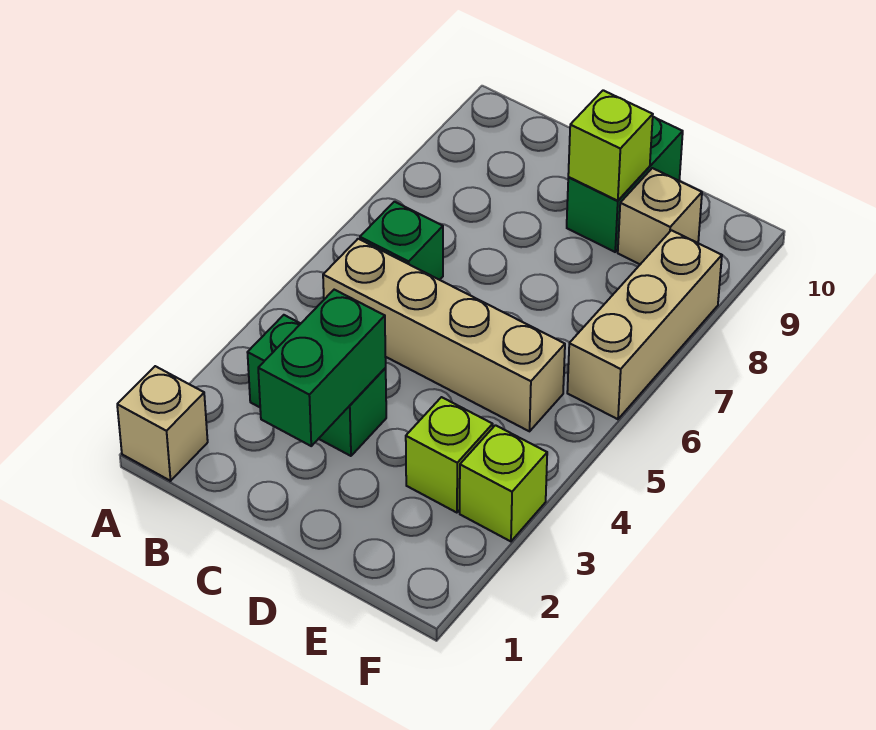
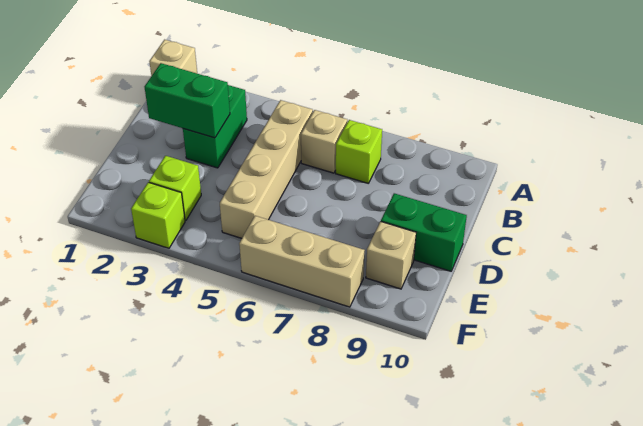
green brick B6 level 1 -> tan brick B6 level 1
lime brick D9 level 2 -> lime brick B7 level 1

